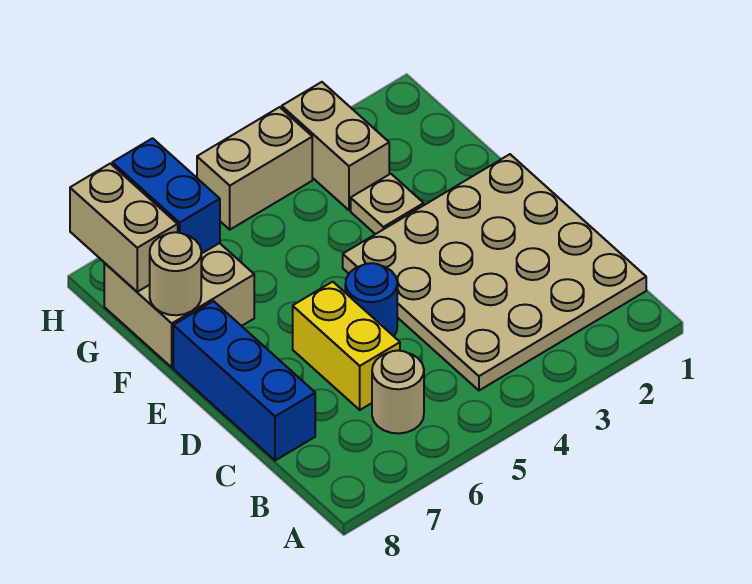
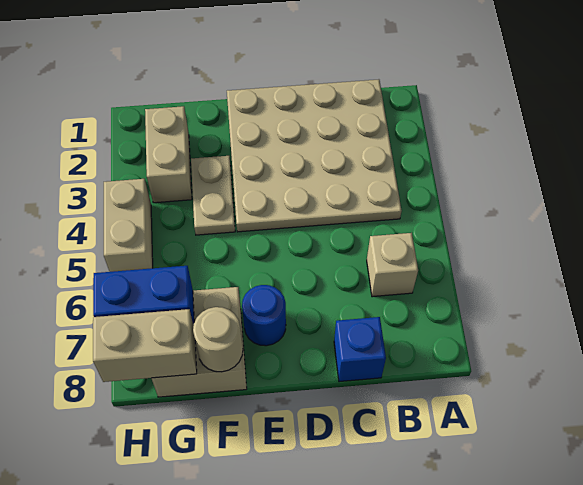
tan round brick B6 level 1 -> tan brick B6 level 1
yellow brick C6:D6 level 1 -> none
blue brick C8:E8 level 1 -> blue brick C8 level 1
blue round brick D5 level 1 -> blue round brick E7 level 1
tan plate F3 level 1 -> tan plate F3:F4 level 1
tan brick G3:H3 level 1 -> tan brick G2:G3 level 1

